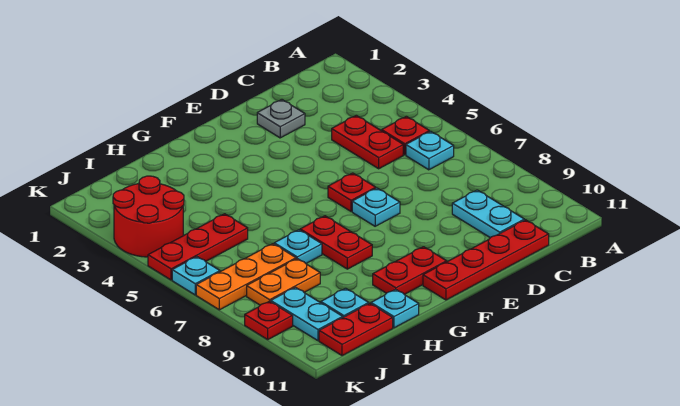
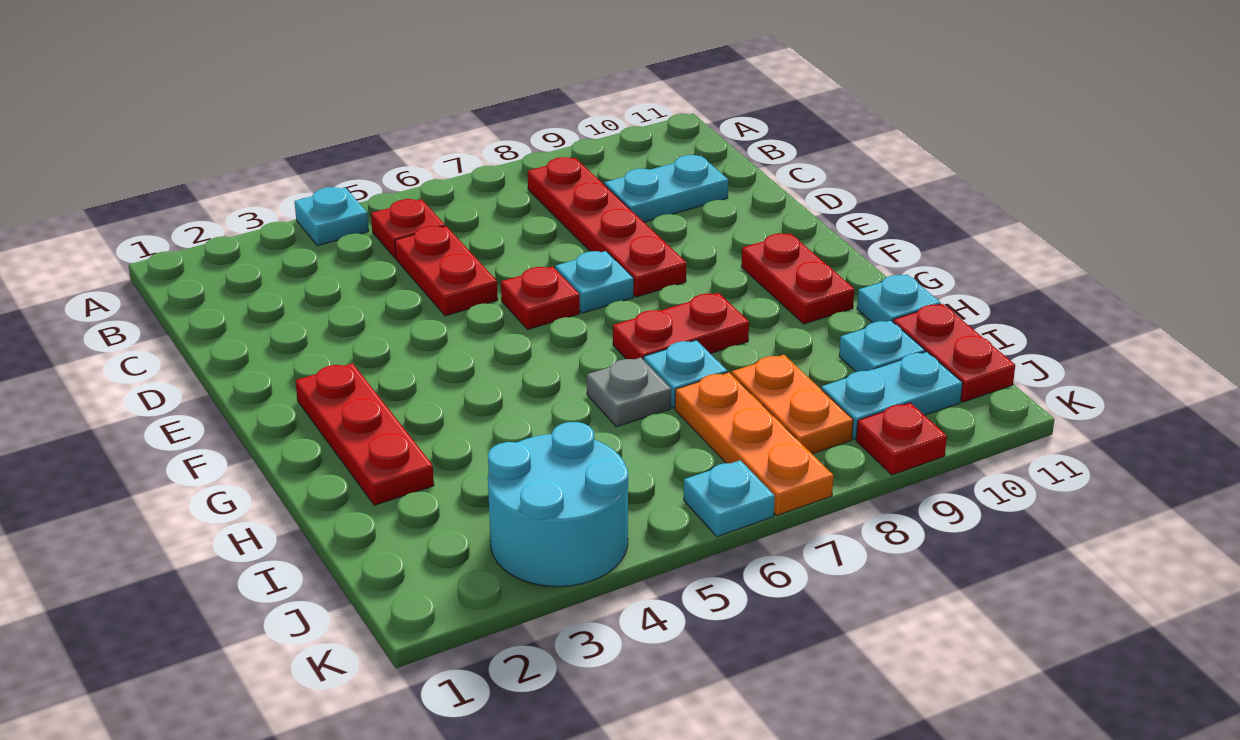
cyan plate B6 level 1 -> cyan plate A4 level 1
red plate C4:C5 level 1 -> red plate C5:D5 level 1
red plate C11:F11 level 1 -> red plate B8:E8 level 1
grey plate D2 level 1 -> grey plate H6 level 1
red plate I5:K5 level 1 -> red plate F2:H2 level 1
red round brick J3:K4 level 1 -> cyan round brick J3:K4 level 1

